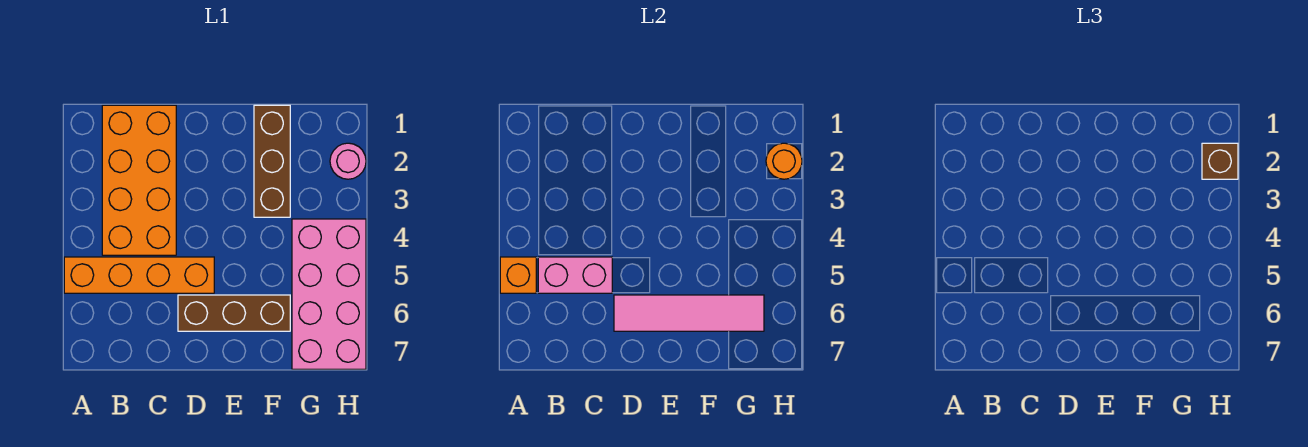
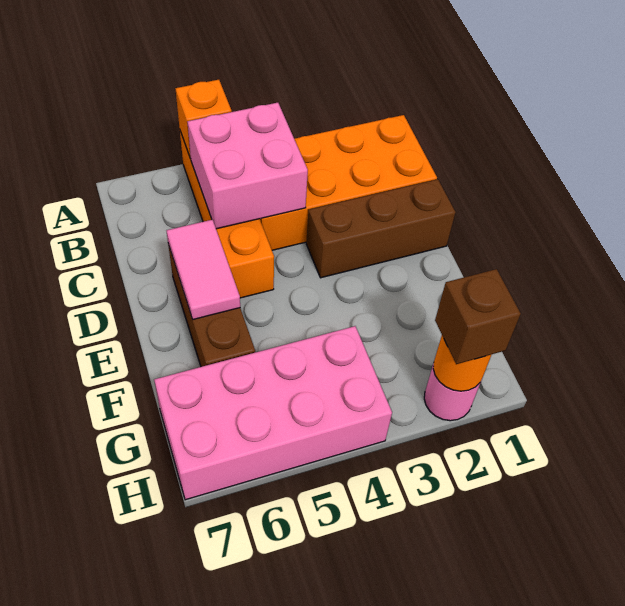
pink brick B5:C5 level 2 -> pink brick B4:C5 level 2
pink tile D6:G6 level 2 -> pink tile D6:E6 level 2
brown brick F1:F3 level 1 -> brown brick D1:D3 level 1

